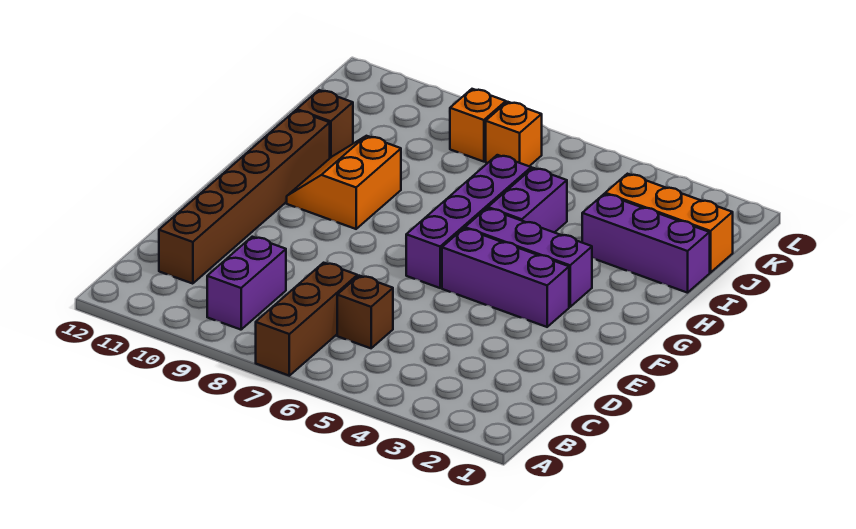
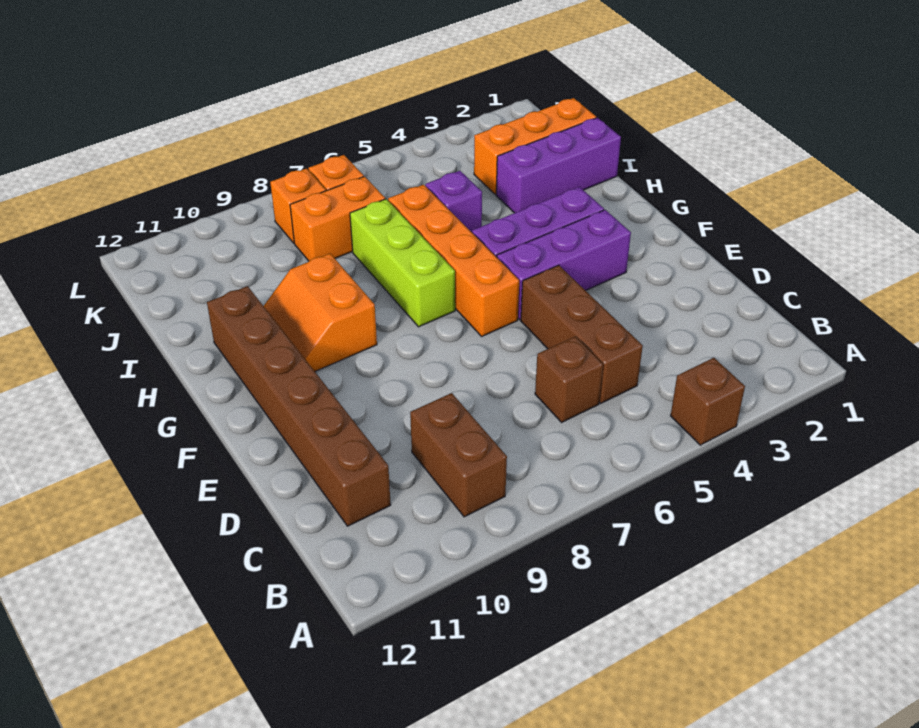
brown brick A7:C7 level 1 -> brown brick C5:E5 level 1
purple brick B9:C9 level 1 -> brown brick B9:C9 level 1
purple brick F6:I6 level 1 -> orange brick F6:I6 level 1
none -> lime brick G7:I7 level 1
purple brick H5:I5 level 1 -> purple brick I5 level 1
brown brick I11 level 1 -> brown brick A4 level 1
none -> orange brick J7:J8 level 1

